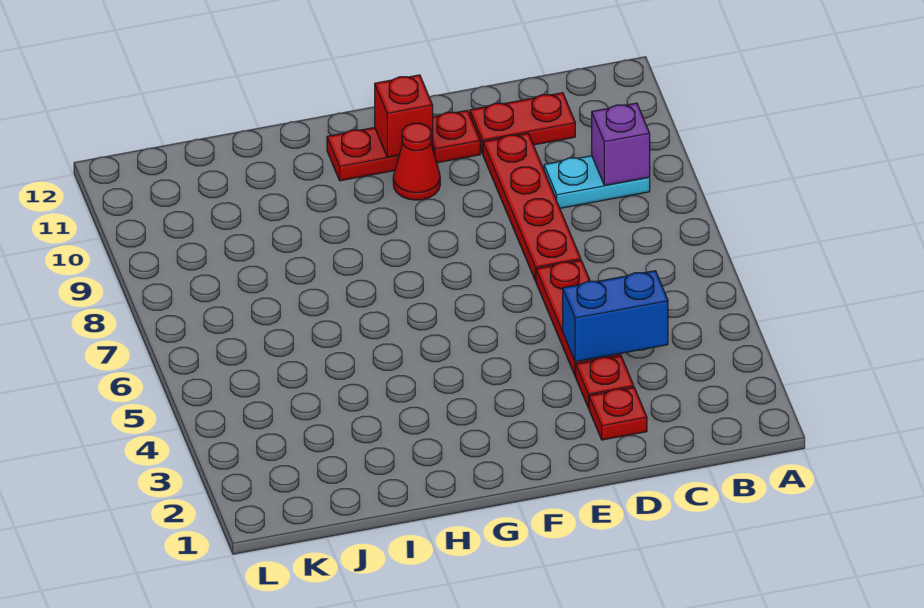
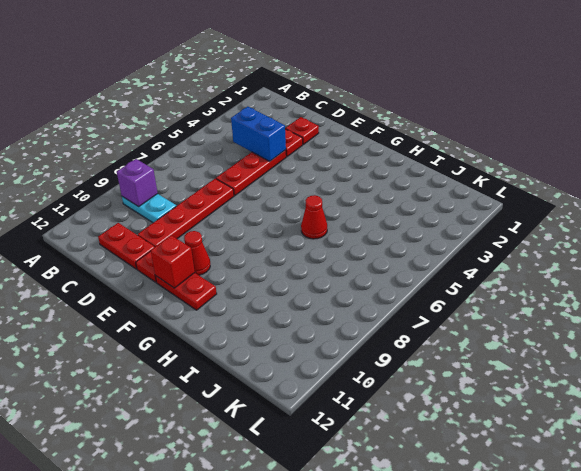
none -> red cone H6 level 1

